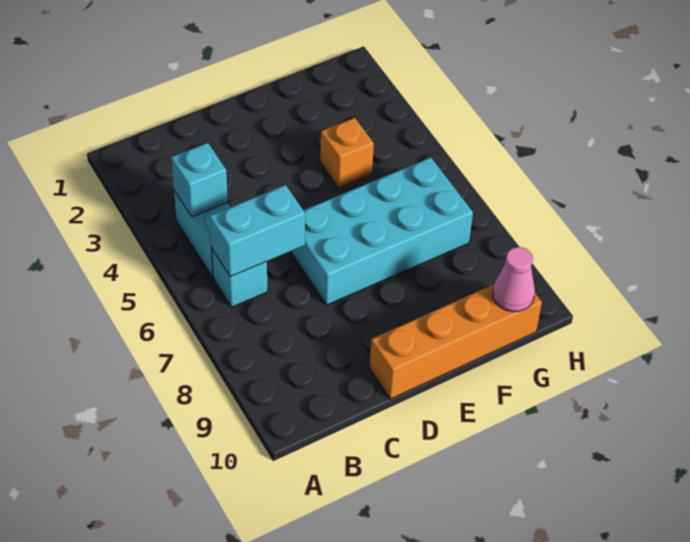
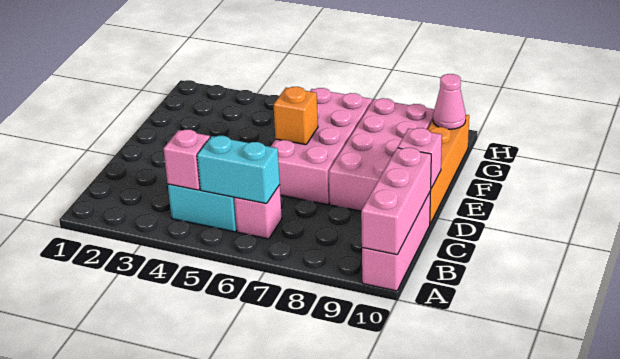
none -> pink brick A10:C10 level 1
none -> pink brick A10:C10 level 2
cyan brick B4 level 2 -> pink brick B4 level 2
cyan brick B6 level 1 -> pink brick B6 level 1
cyan brick B6:C6 level 2 -> cyan brick B5:B6 level 2
cyan brick D6:G7 level 1 -> pink brick D6:G7 level 1
none -> pink brick D8:G9 level 1
none -> pink brick D10 level 2
orange brick F4 level 1 -> orange brick E6 level 2

